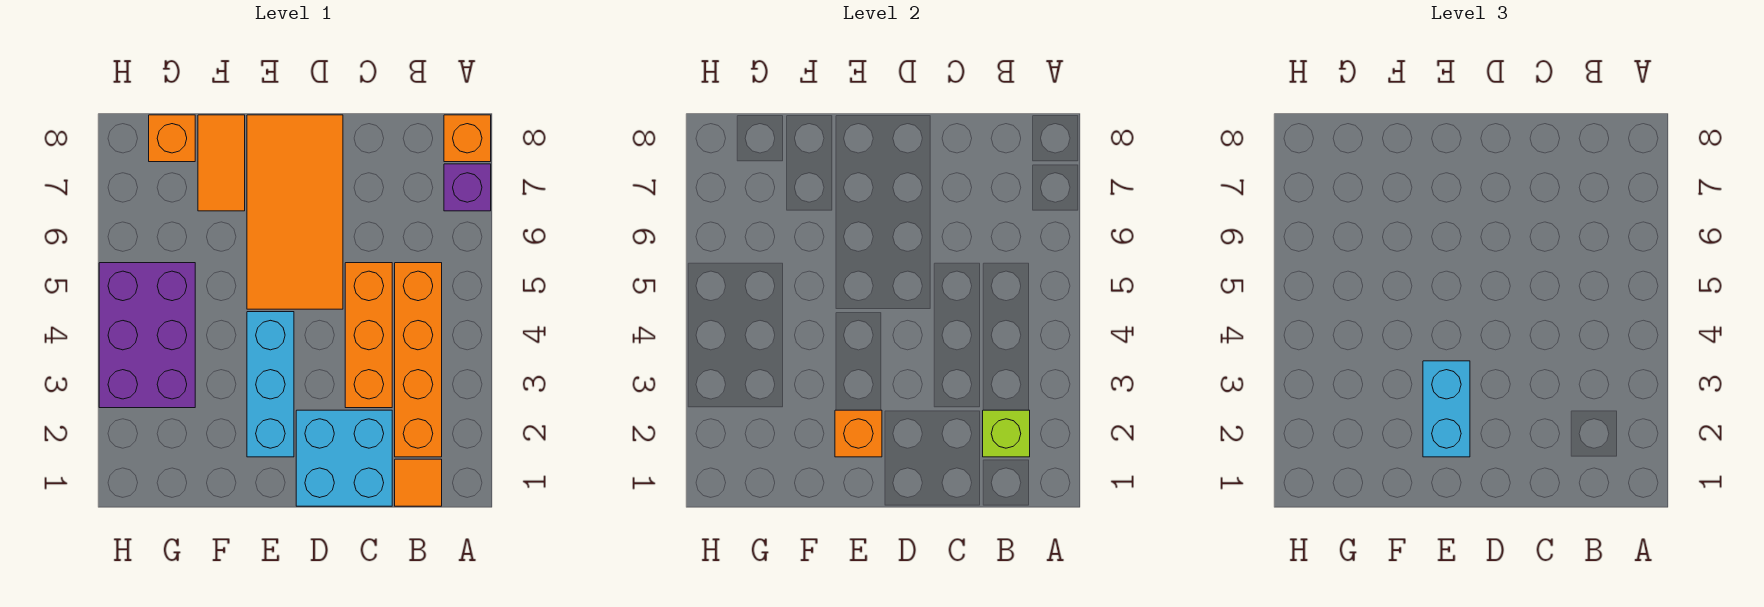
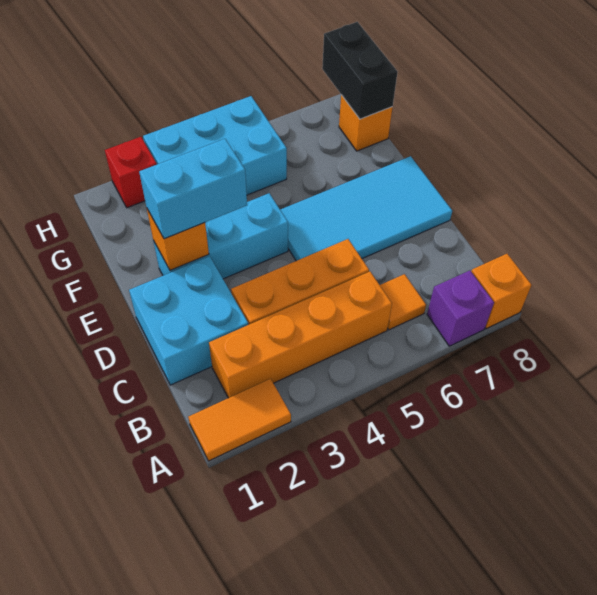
orange tile B1 level 1 -> orange tile B6 level 1
lime brick B2 level 2 -> none
orange tile D5:E8 level 1 -> cyan tile D5:E8 level 1
orange tile F7:F8 level 1 -> orange tile A1:A2 level 1
purple brick G3:H5 level 1 -> cyan brick G3:H5 level 1
none -> black brick G8:H8 level 2
none -> red brick H2 level 1

